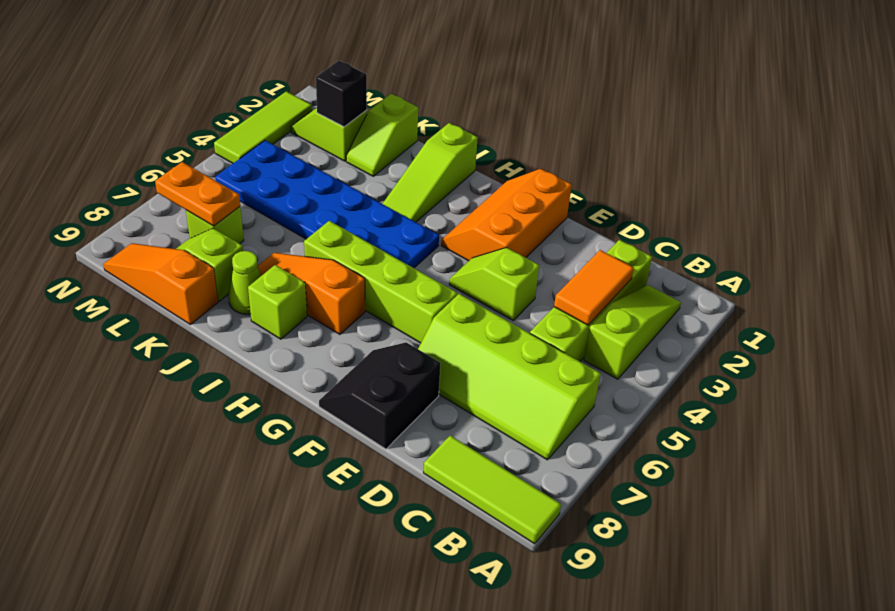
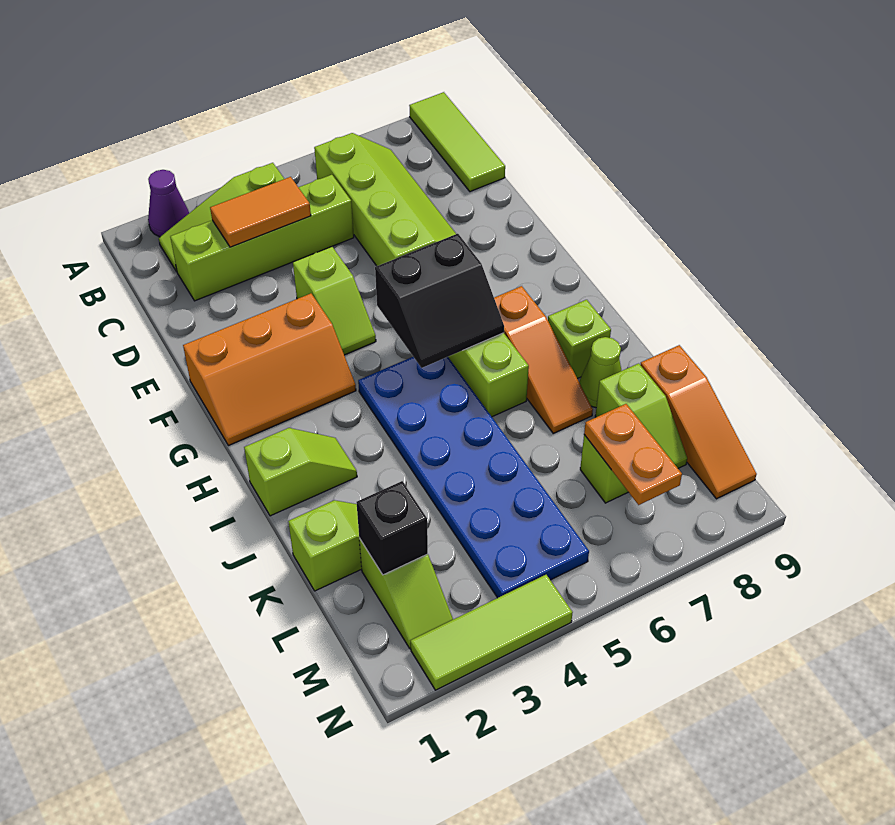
none -> purple cone A2 level 1
black slope E8:F9 level 1 top E -> black slope G5:H6 level 2 top G
lime slope I1:I3 level 1 top 1 -> lime slope I1:I2 level 1 top 1

